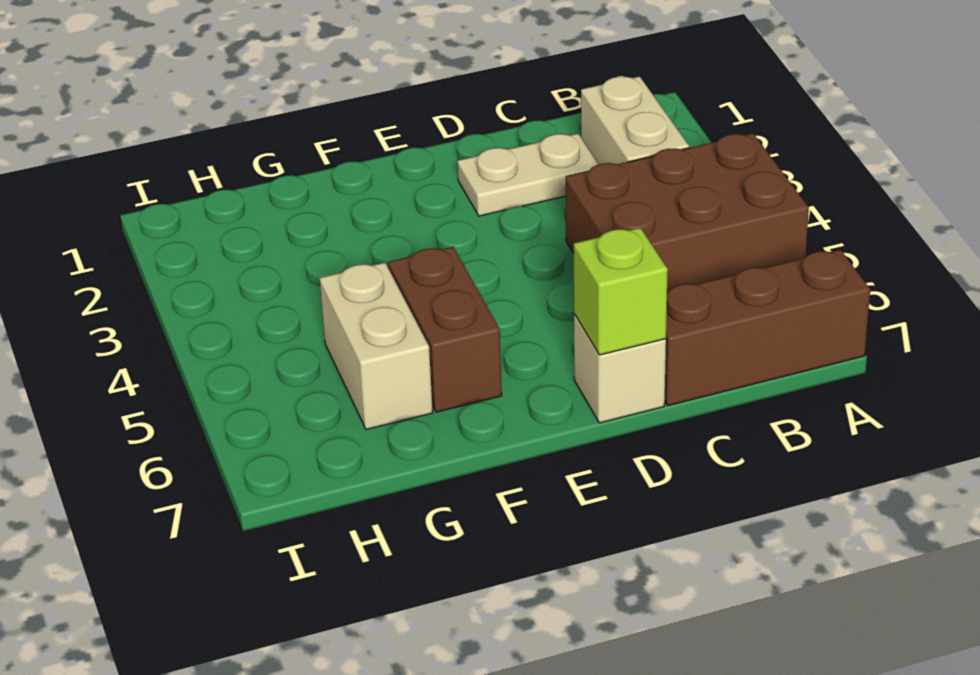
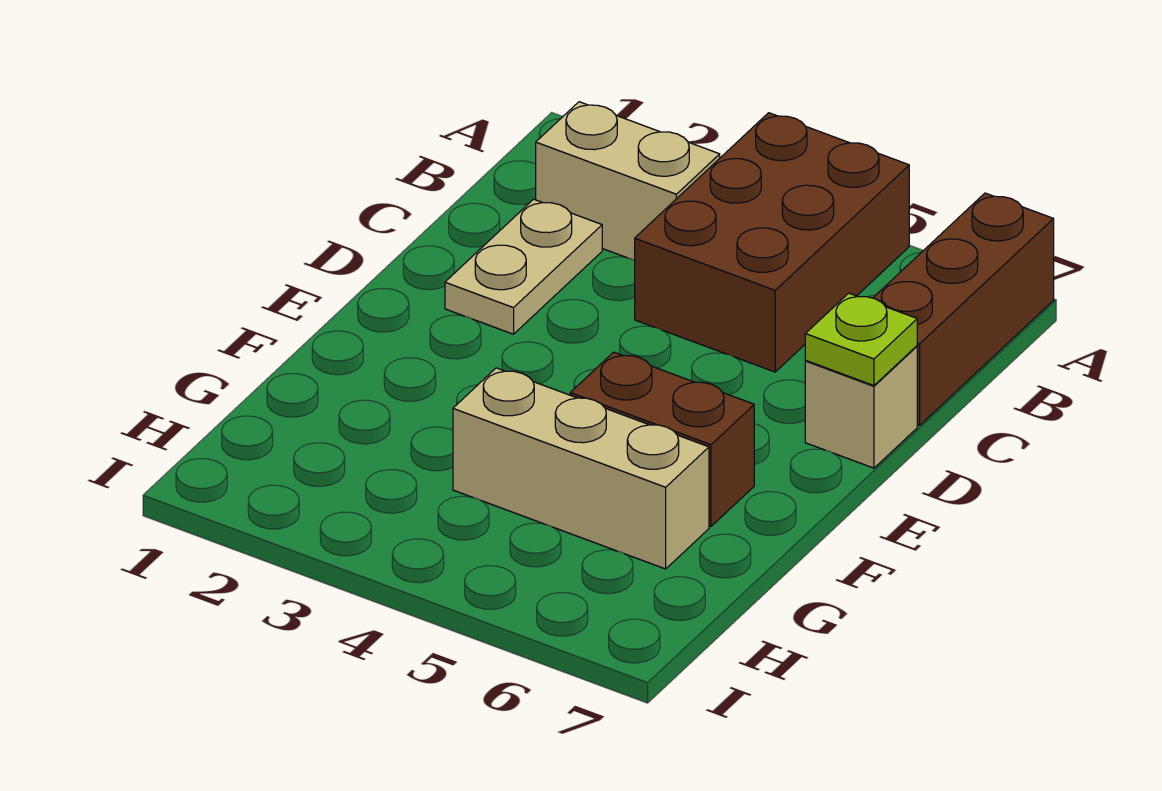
lime brick D7 level 2 -> lime plate D7 level 2
tan brick G5:G6 level 1 -> tan brick G4:G6 level 1

